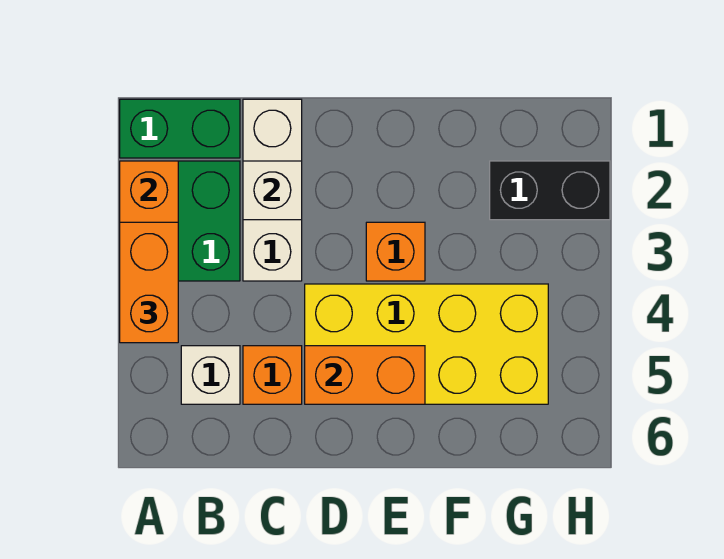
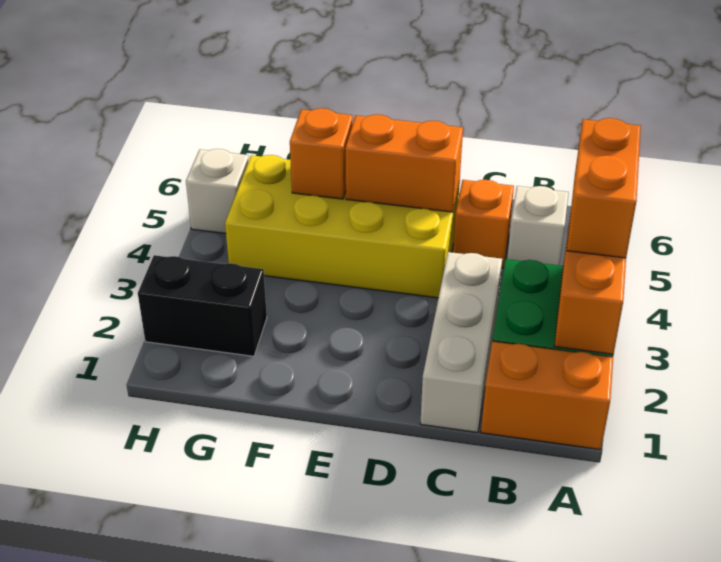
green brick A1:B1 level 1 -> orange brick A1:B1 level 1
white brick C2 level 2 -> white brick H5 level 1
orange brick E3 level 1 -> orange brick F5 level 2

